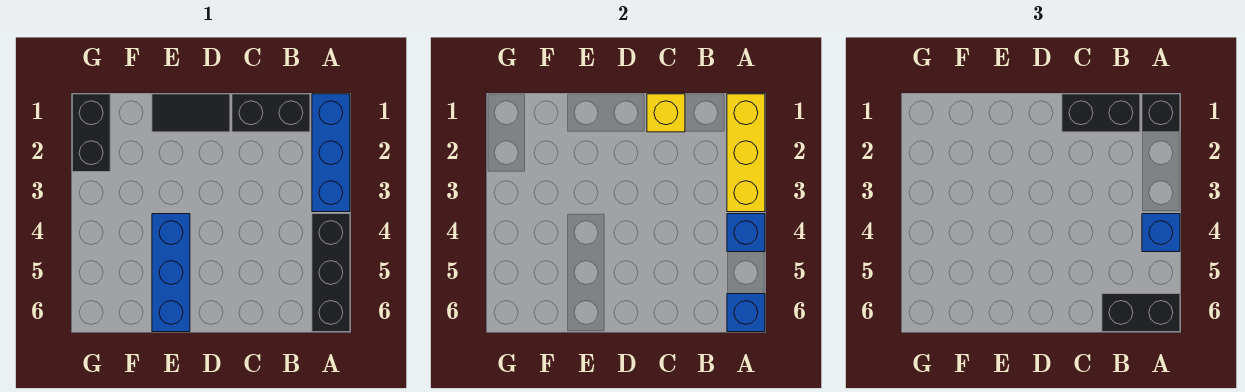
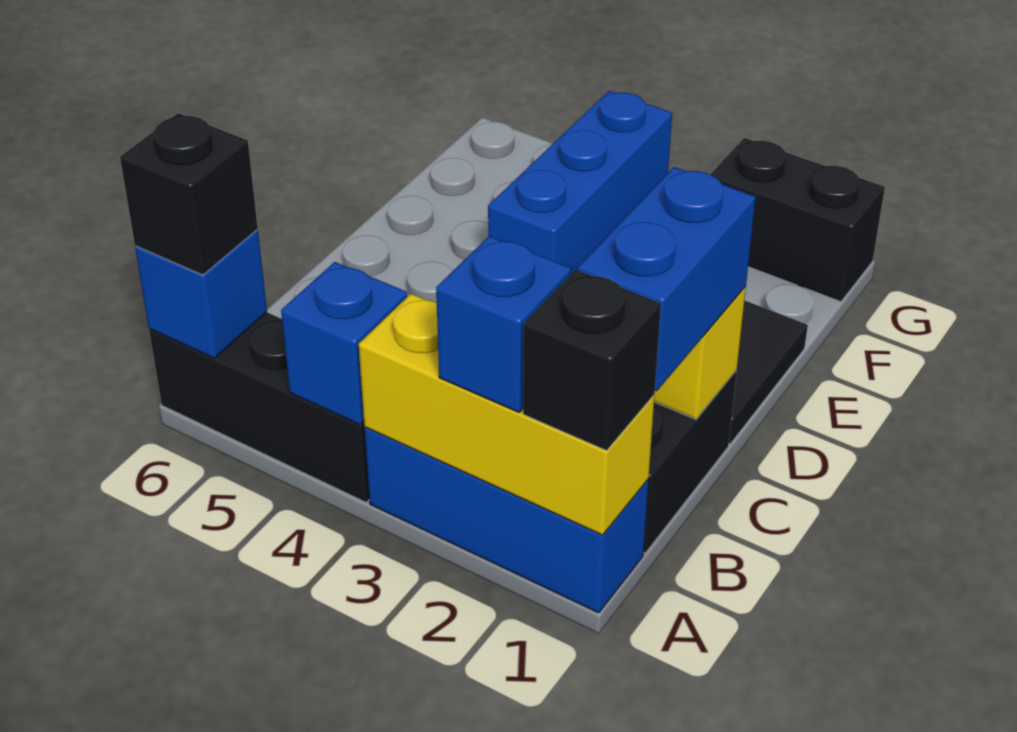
blue brick A4 level 3 -> blue brick A2 level 3
black brick A6:B6 level 3 -> black brick A6 level 3
black brick B1:C1 level 3 -> blue brick B1:C1 level 3
blue brick E4:E6 level 1 -> blue brick E4:G4 level 1

